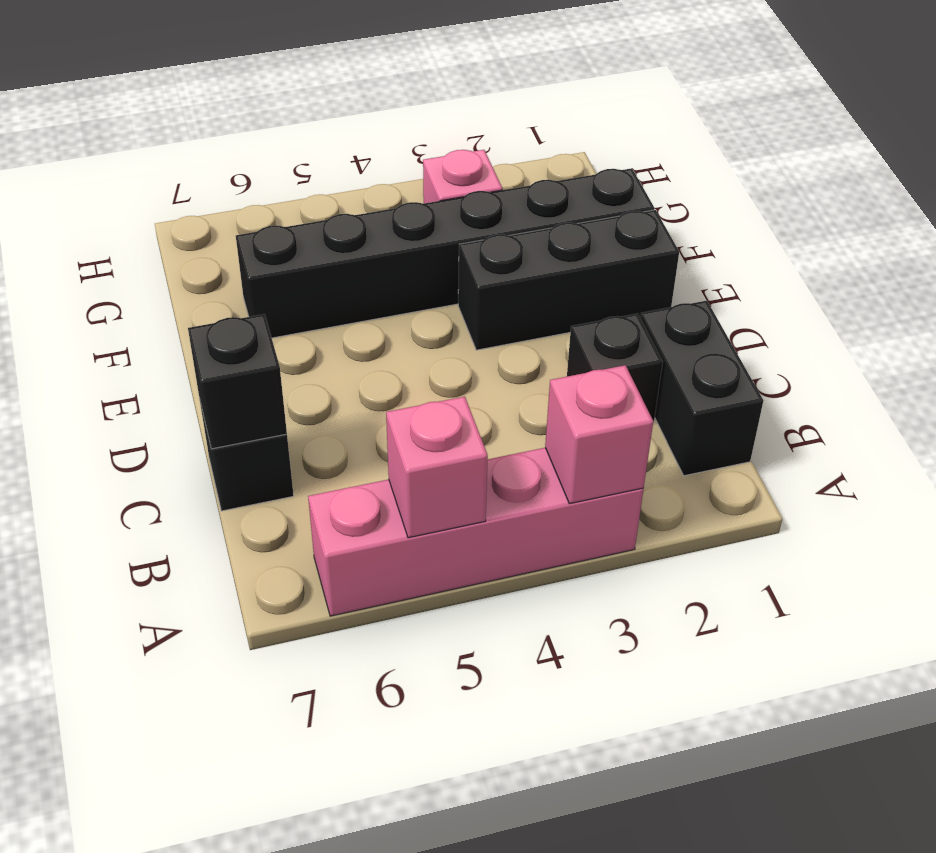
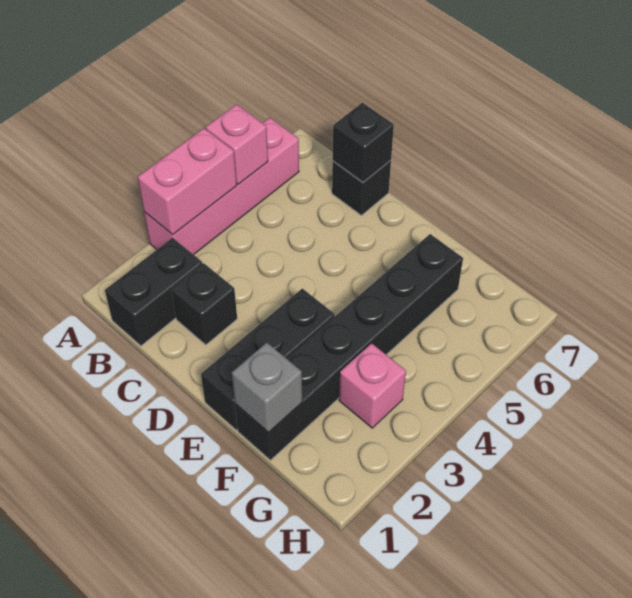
pink brick A3 level 2 -> pink brick A3:A4 level 2
black brick B1:C1 level 1 -> black brick B1:B2 level 1
none -> grey brick F1 level 2

